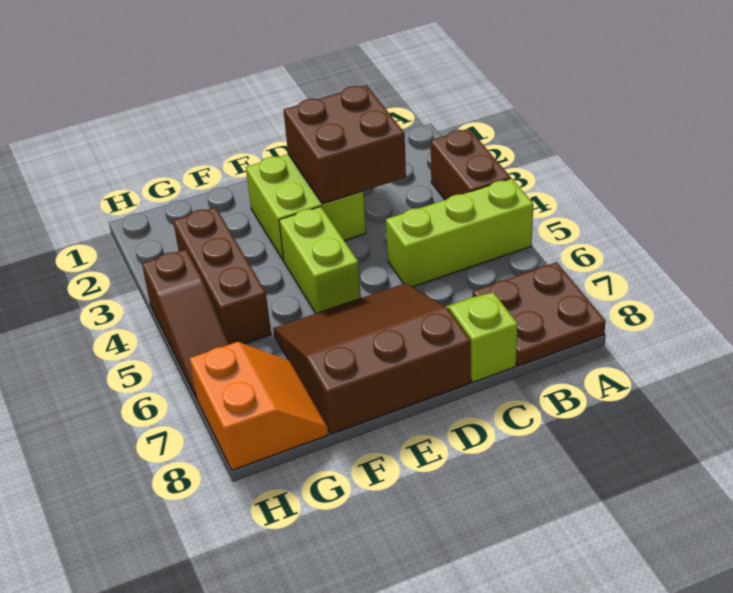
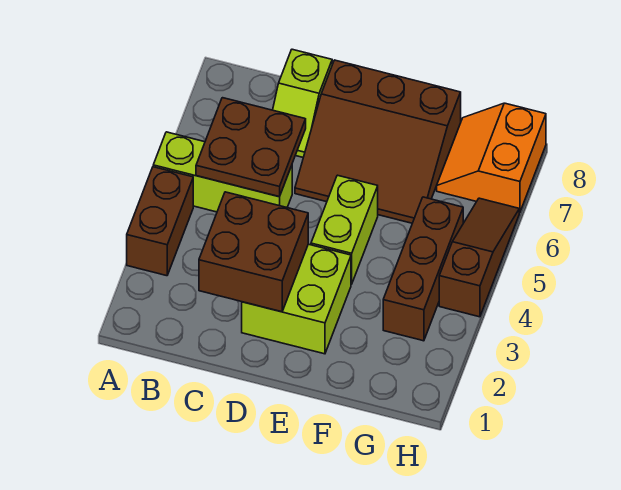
brown plate A7:B8 level 1 -> brown plate B5:C6 level 2

